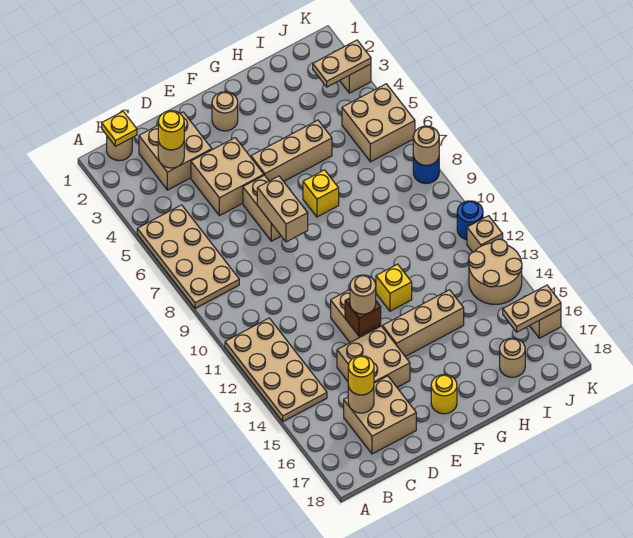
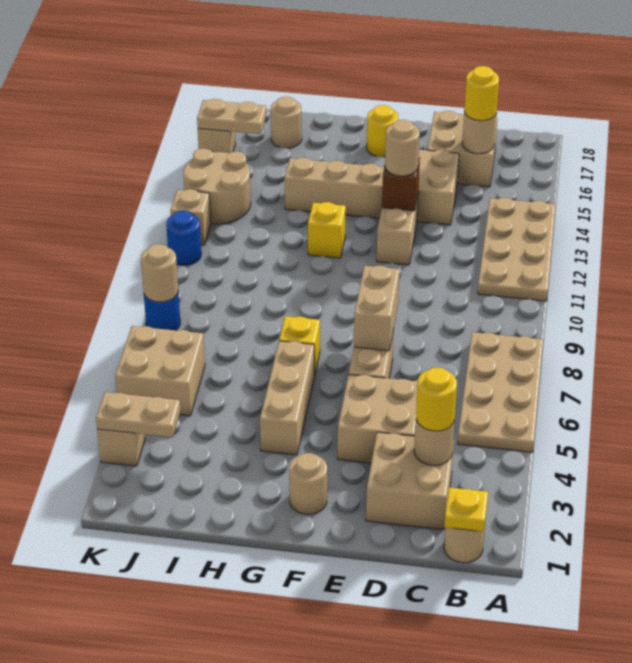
tan brick F5:H5 level 1 -> tan brick G4:G6 level 1

